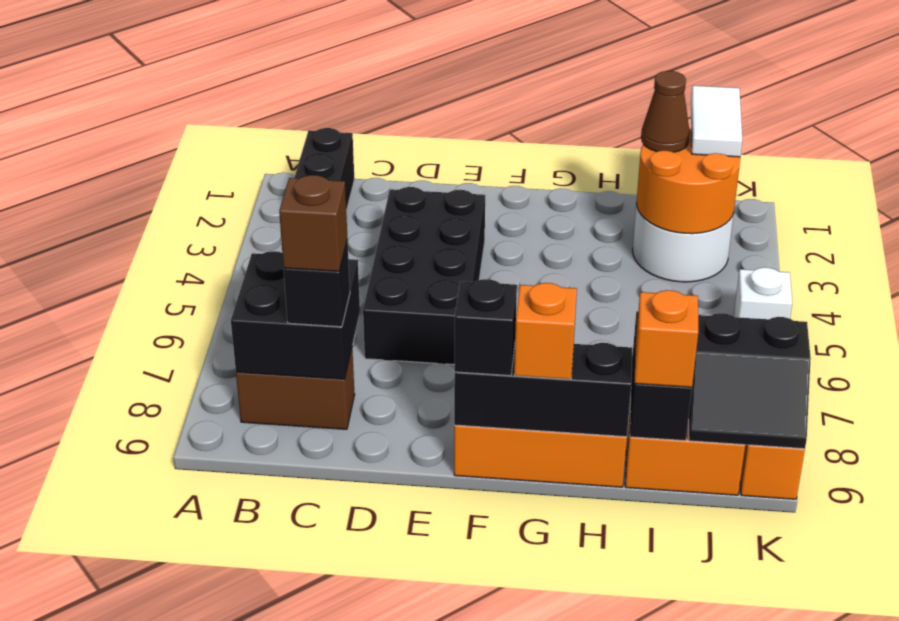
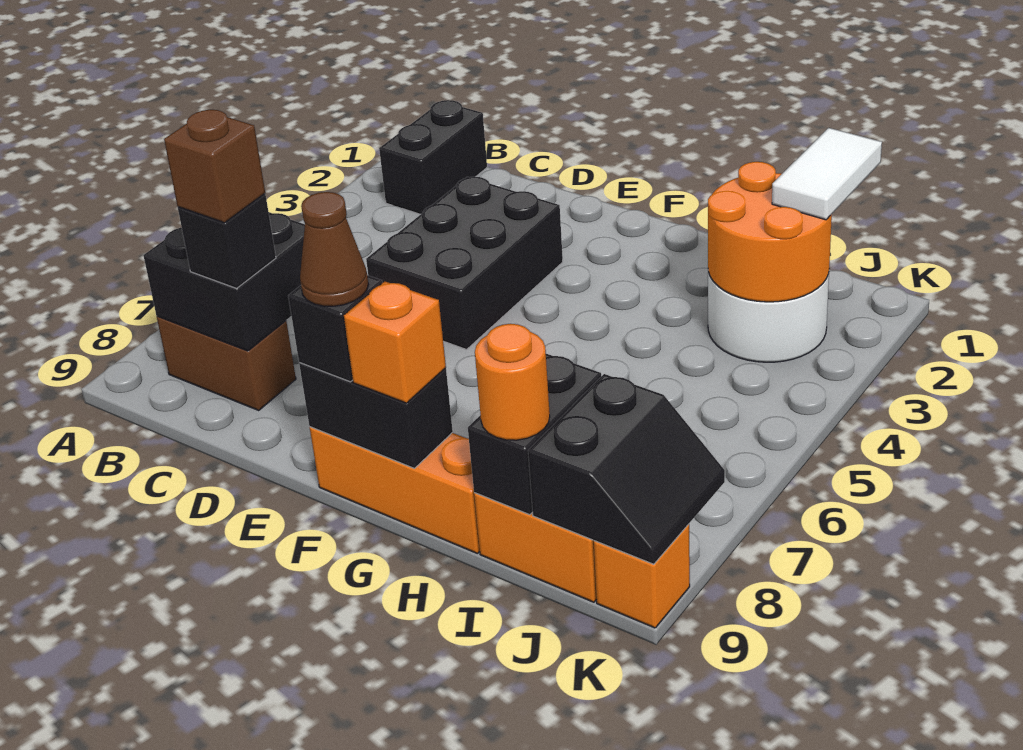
black brick D3:E6 level 1 -> black brick D3:E5 level 1
black brick F9:H9 level 2 -> black brick F9:G9 level 2
brown cone I2 level 3 -> brown cone F9 level 4
orange brick I9 level 3 -> orange round brick I9 level 3
black slope J8:K9 level 2 top 8 -> black slope J8:K9 level 2 top J
white brick K5 level 1 -> none

